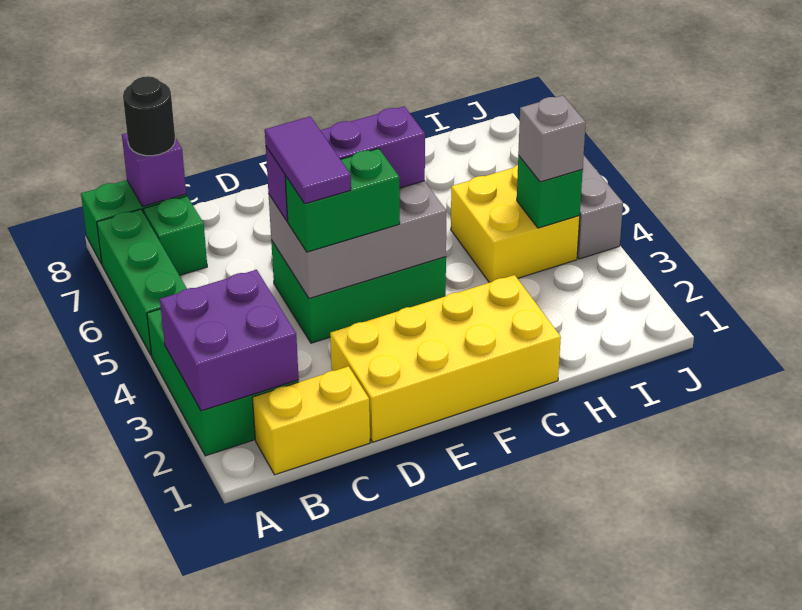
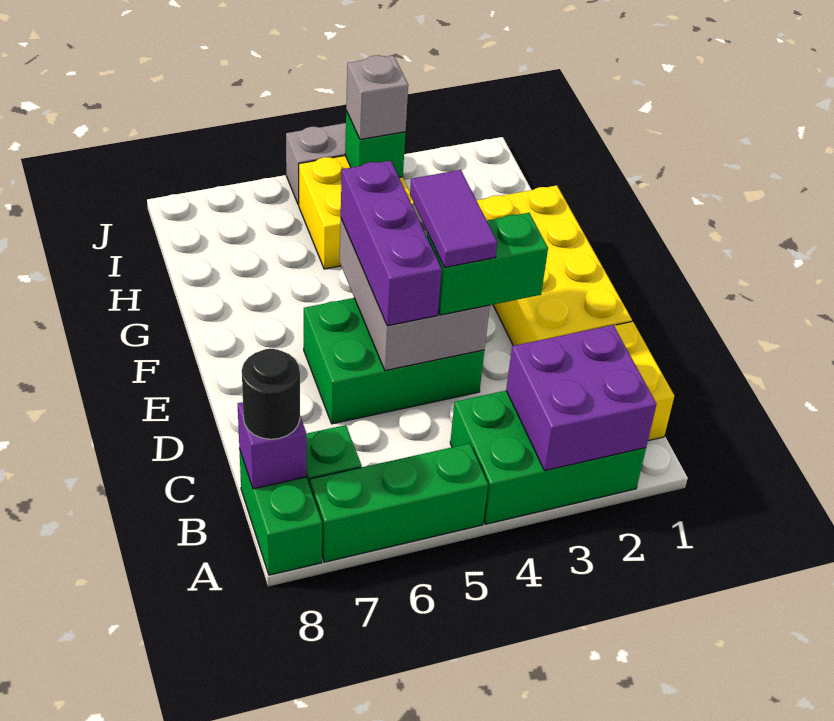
green brick D4:F5 level 1 -> green brick D4:E6 level 1
green brick D4:E4 level 3 -> green brick D3:D4 level 3
purple tile D4:D5 level 4 -> purple tile D4:E4 level 4

